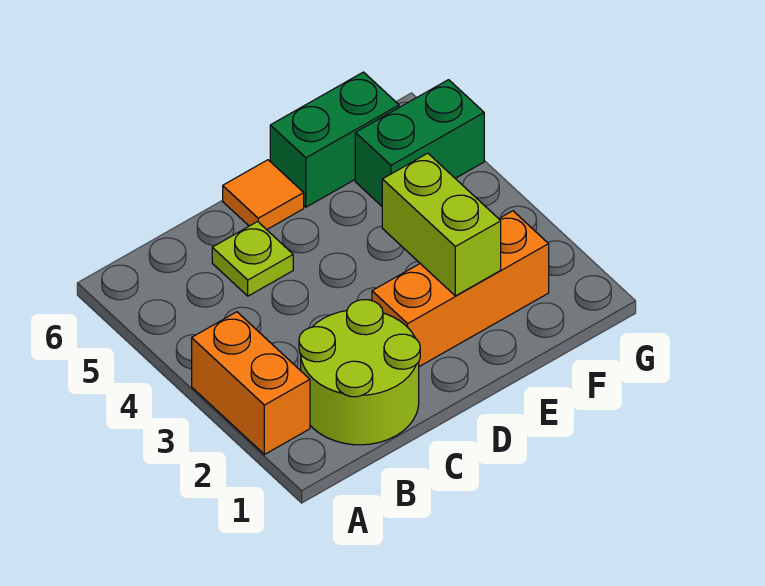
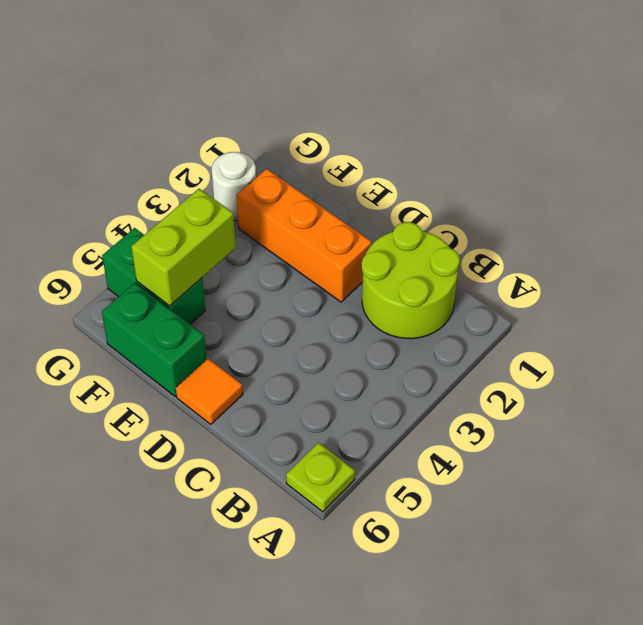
orange brick A2:A3 level 1 -> none
lime plate C5 level 1 -> lime plate A6 level 1
lime brick E2:E3 level 2 -> lime brick F4:F5 level 2
none -> white round brick G2 level 1

